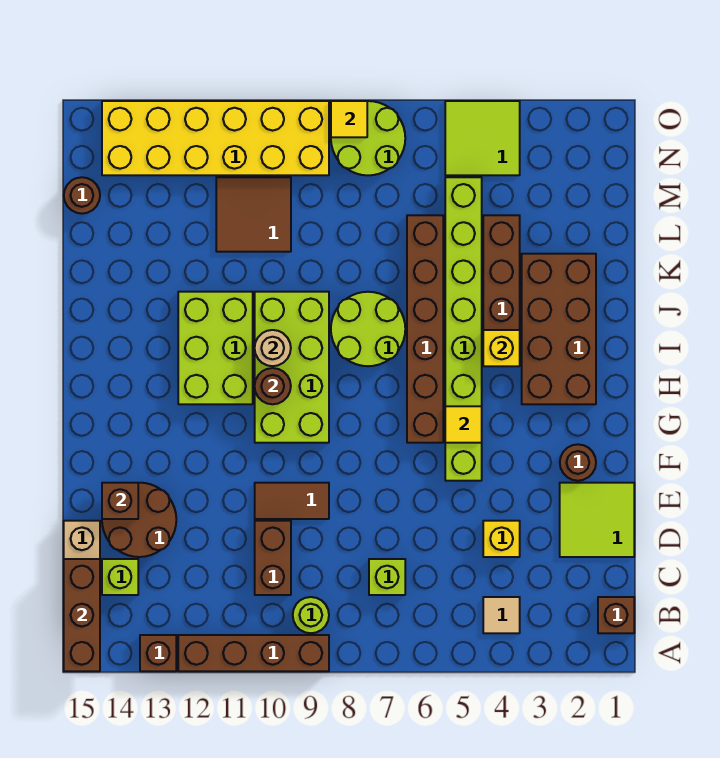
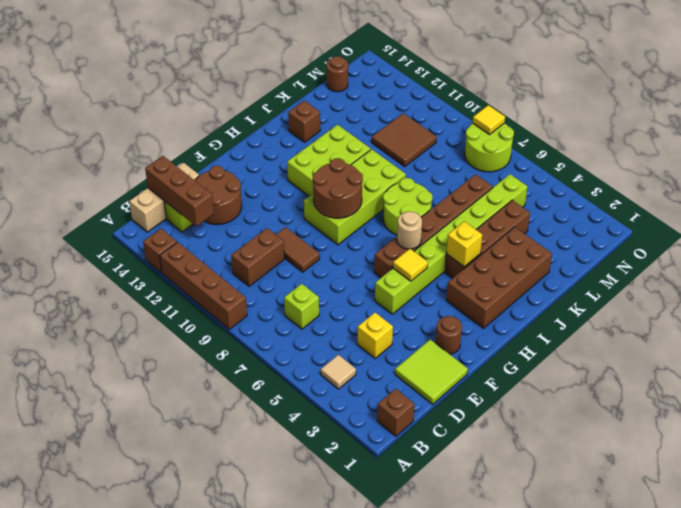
brown brick A15:C15 level 2 -> brown brick C13:C15 level 2
lime round brick B9 level 1 -> none
brown brick E14 level 2 -> brown brick J14 level 1
brown round brick H10 level 2 -> brown round brick G9:H10 level 2
tan round brick I10 level 2 -> tan round brick H6 level 2
lime tile N4:O5 level 1 -> none
yellow brick N9:O14 level 1 -> none

